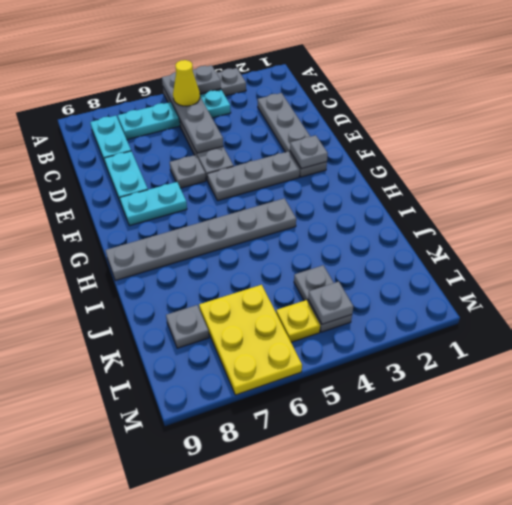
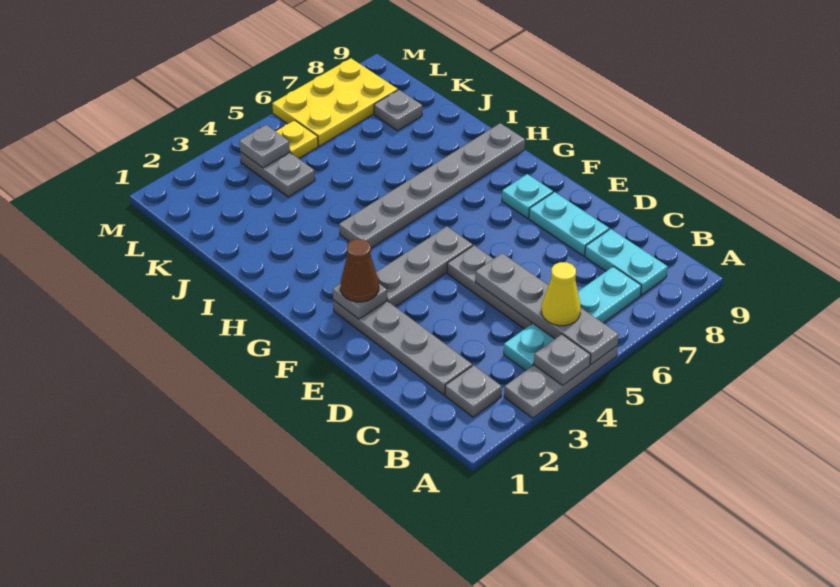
grey plate E6 level 1 -> grey plate B2 level 1
none -> brown cone F2 level 3
cyan plate F7:F8 level 1 -> cyan plate F8 level 1
yellow plate K6:M7 level 1 -> yellow plate L6:M8 level 1

